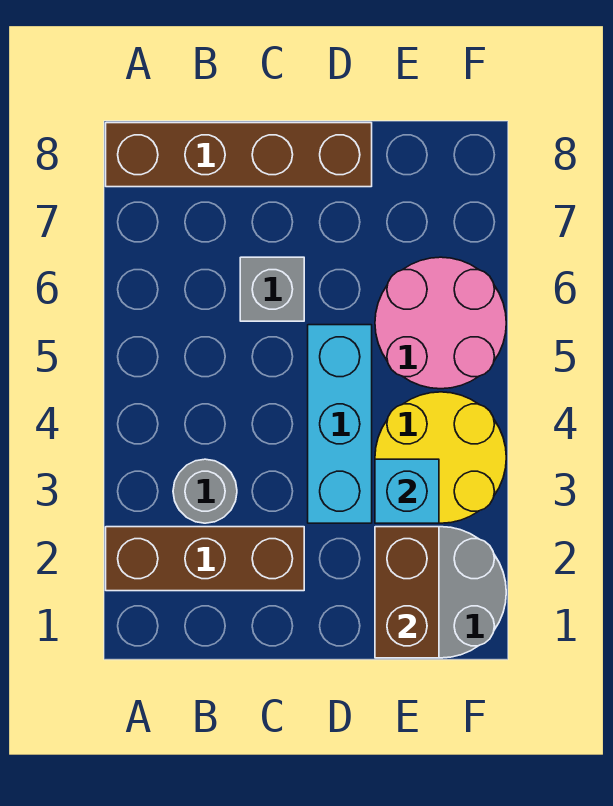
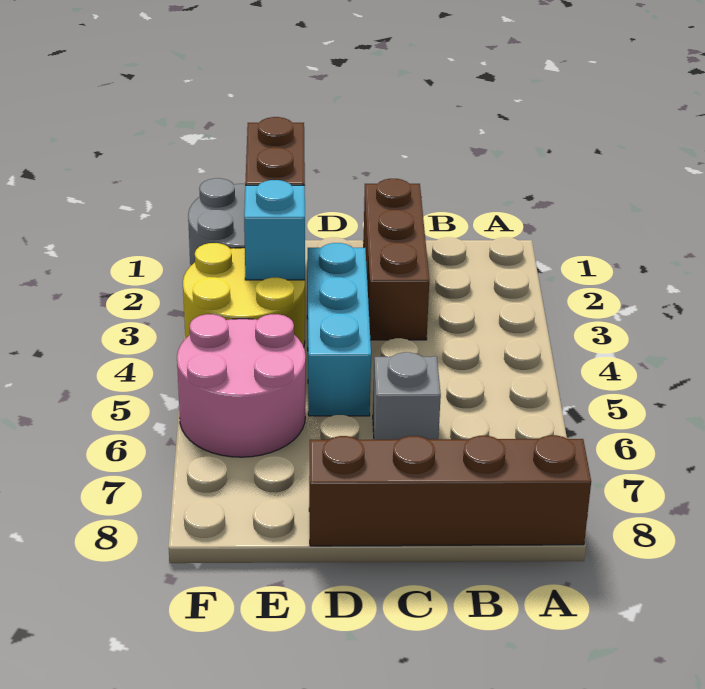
brown brick A2:C2 level 1 -> brown brick C1:C3 level 1
grey round brick B3 level 1 -> none

